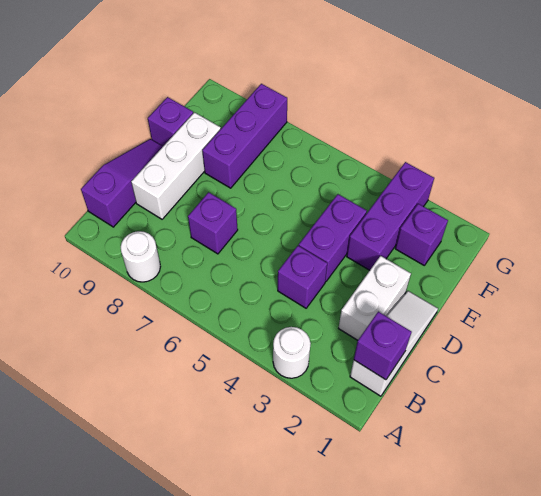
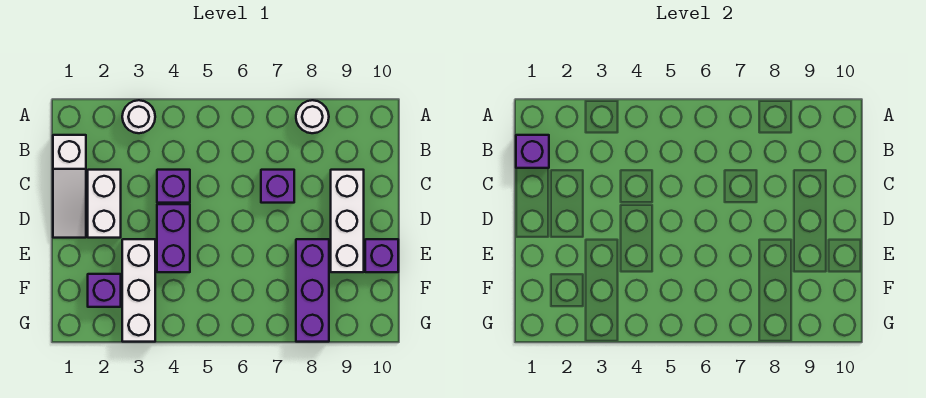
purple slope B10:D10 level 1 top B -> none
purple brick E3:G3 level 1 -> white brick E3:G3 level 1

